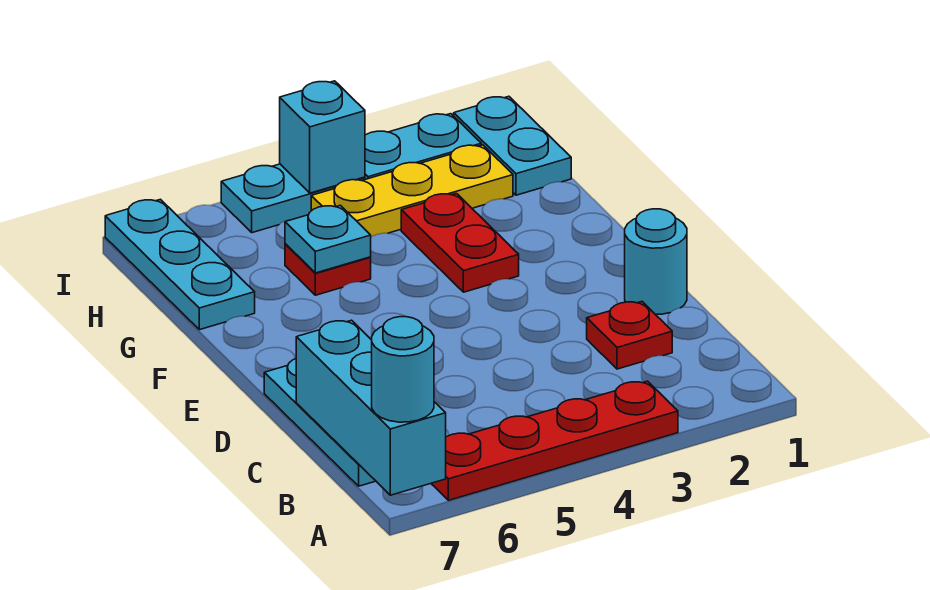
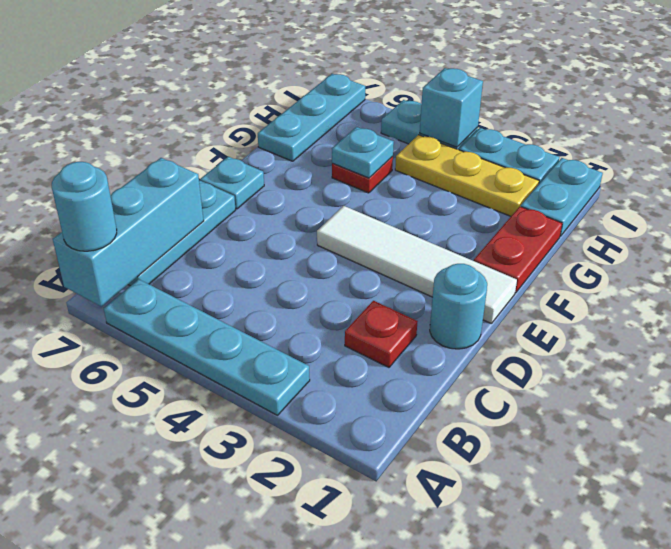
red plate A3:A6 level 1 -> cyan plate A3:A6 level 1
none -> white tile E1:E4 level 1
none -> cyan plate E7 level 1
red plate F3:G3 level 1 -> red plate F1:G1 level 1

